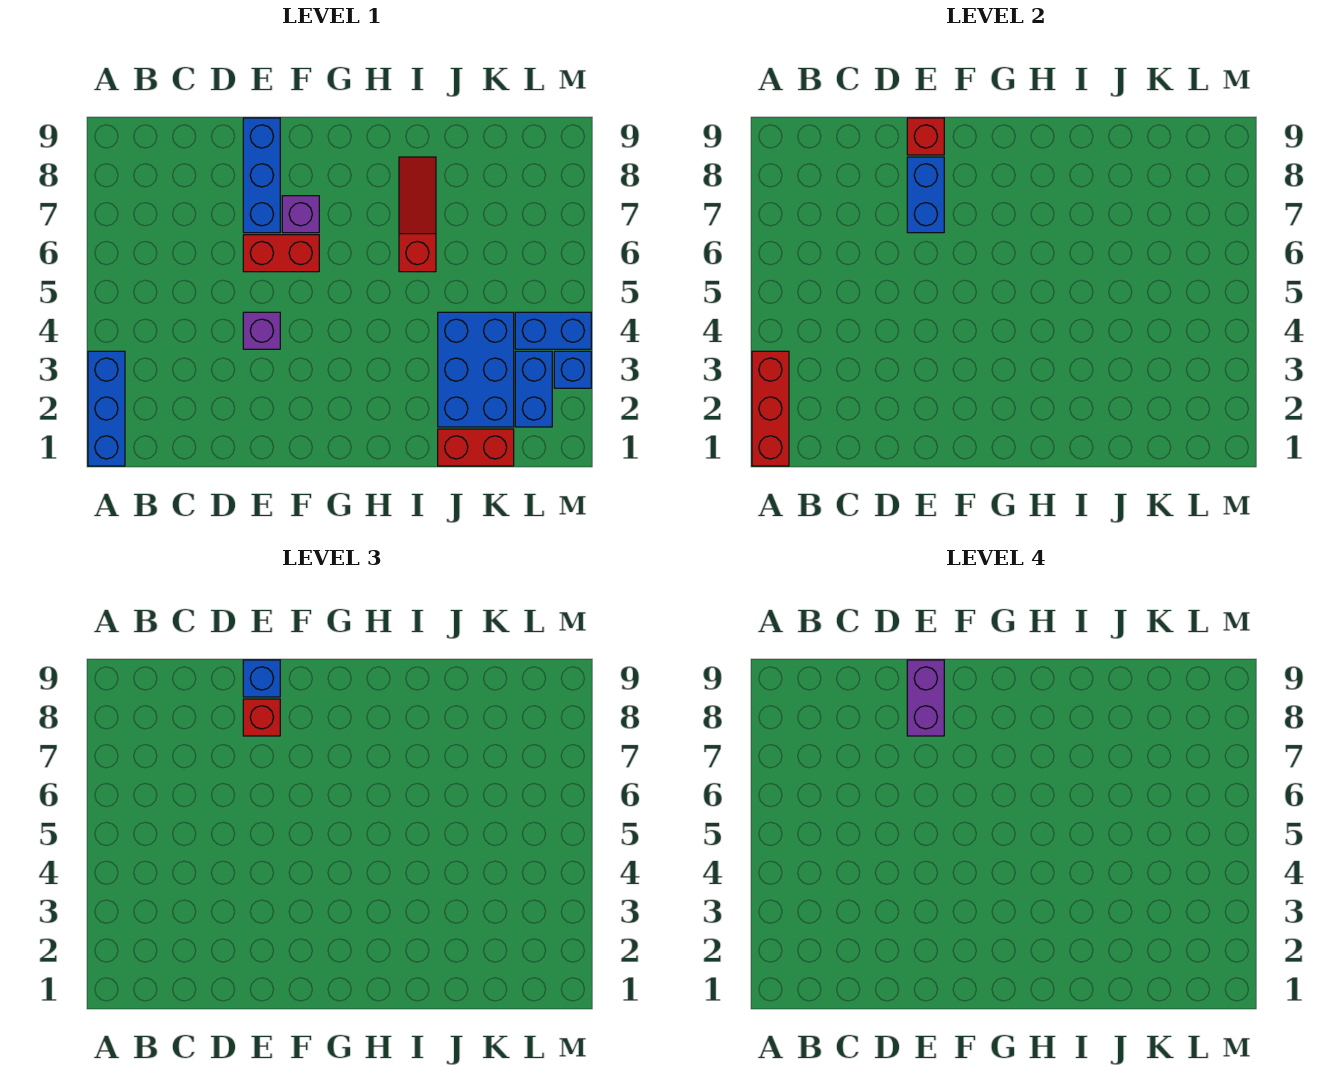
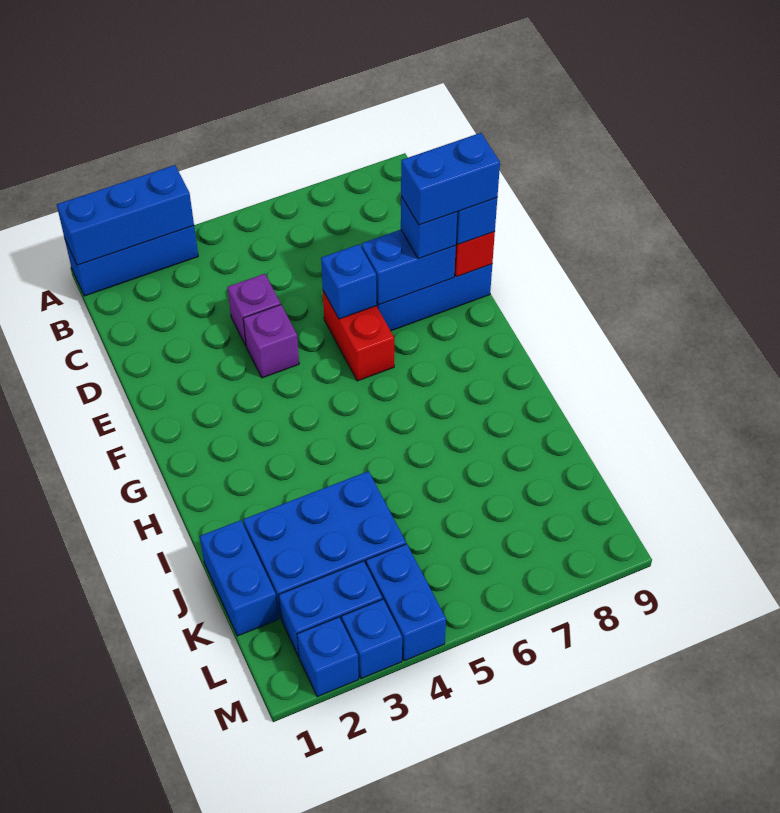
red brick A1:A3 level 2 -> blue brick A1:A3 level 2
none -> blue brick E6 level 2
red brick E8 level 3 -> blue brick E8 level 3
purple brick E8:E9 level 4 -> blue brick E8:E9 level 4
purple brick F7 level 1 -> purple brick D4 level 1
red slope I6:I8 level 1 top 6 -> none
red brick J1:K1 level 1 -> blue brick J1:K1 level 1
none -> blue brick M2 level 1

